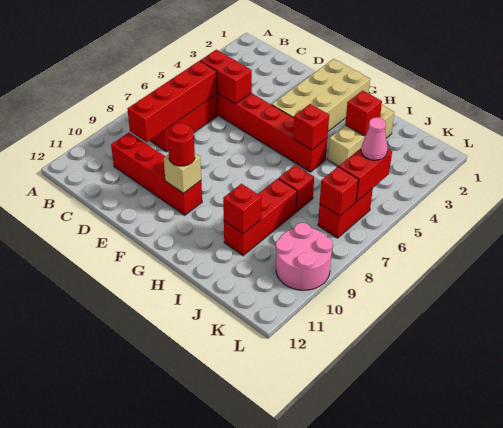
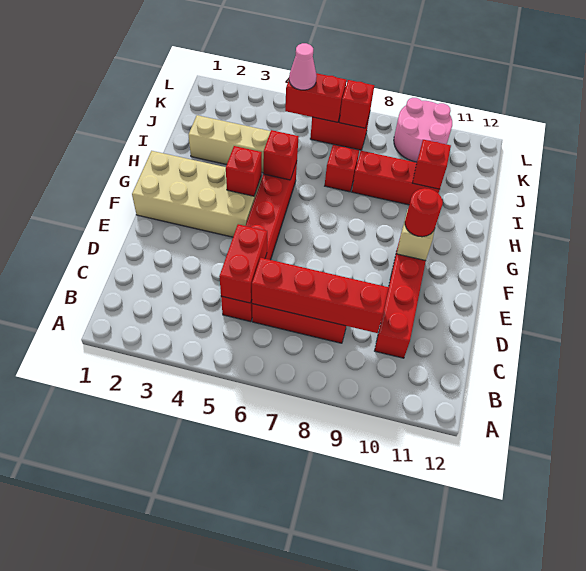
red brick I3 level 2 -> red brick G4 level 2

